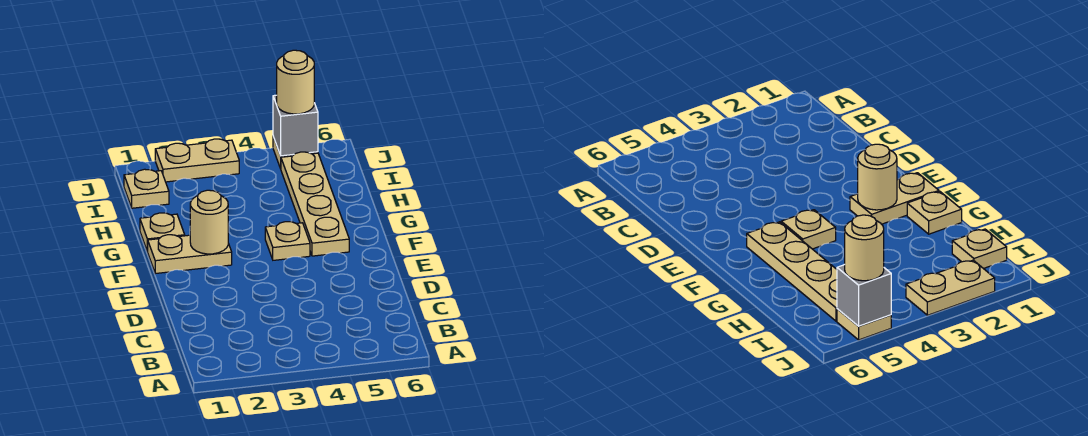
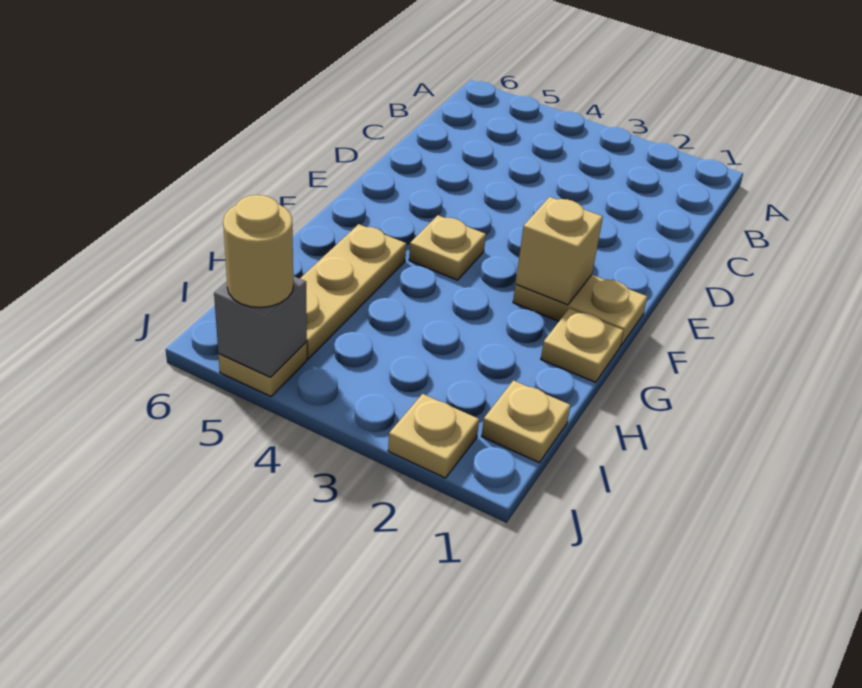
tan round brick F2 level 2 -> tan brick F2 level 2
tan plate F5:I5 level 1 -> tan plate G5:I5 level 1
tan plate J2:J3 level 1 -> tan plate J2 level 1

